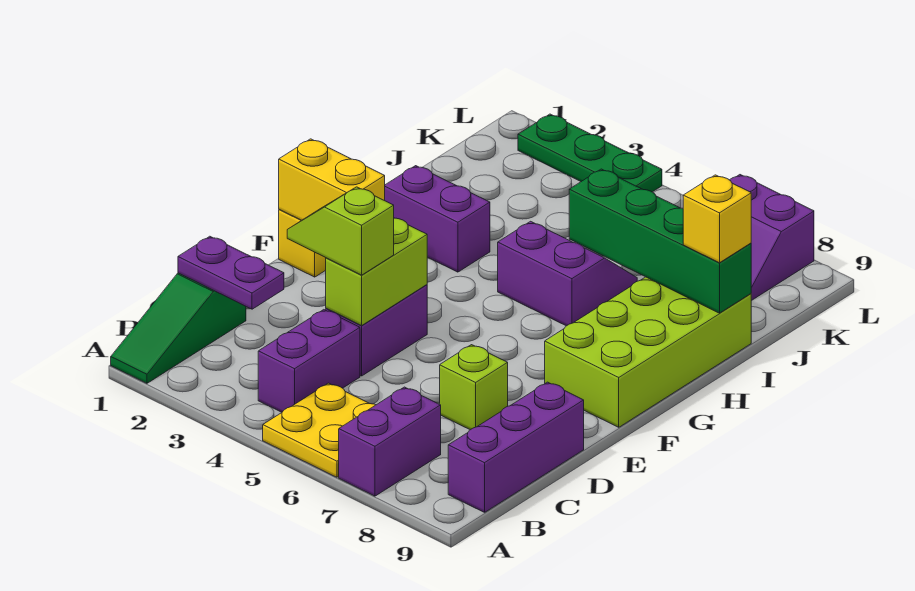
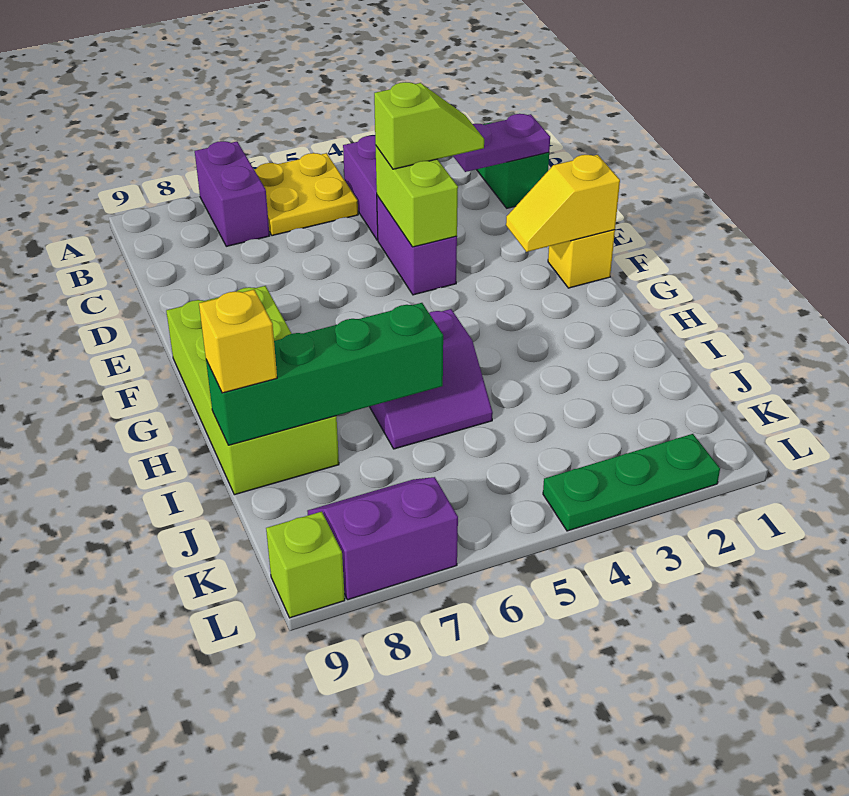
purple brick B9:D9 level 1 -> none
lime brick D7 level 1 -> lime brick L9 level 1
yellow brick F1:F2 level 2 -> yellow slope F1:F2 level 2 top 1
purple brick H2:H3 level 1 -> none

